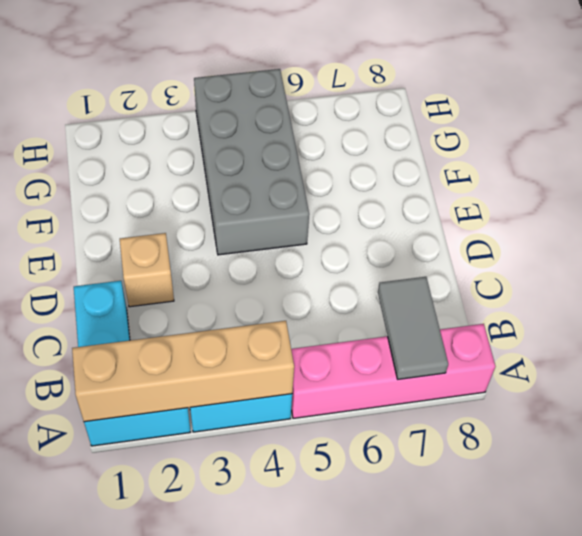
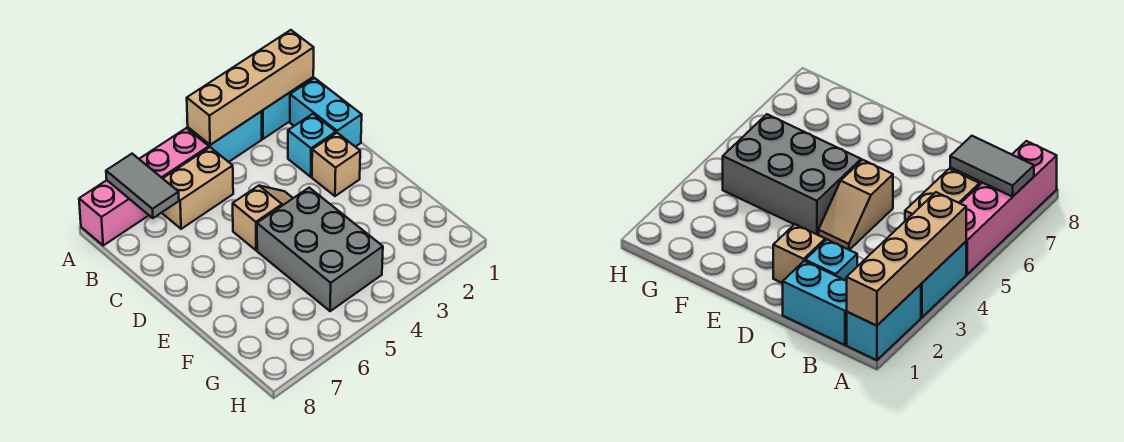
none -> tan brick B5:B6 level 1
none -> cyan brick C2 level 1
none -> tan slope D4:D5 level 1 top 5
grey brick E4:H5 level 1 -> grey brick E4:G5 level 1

